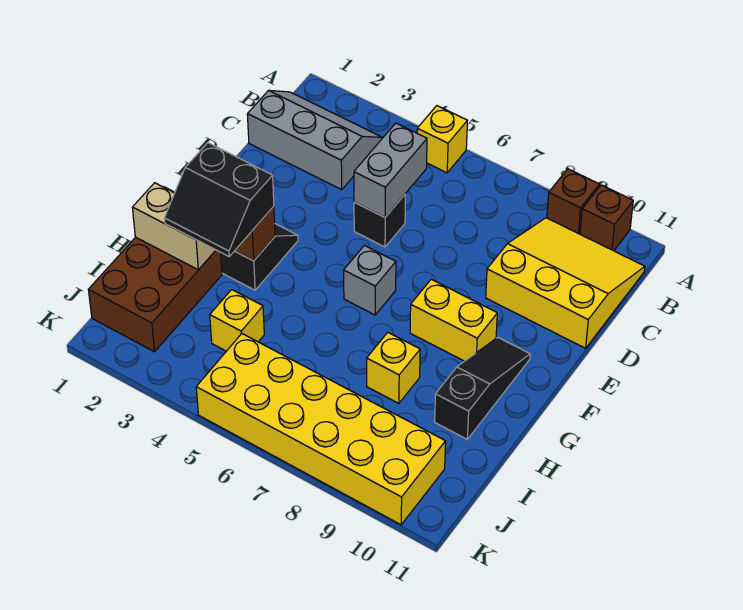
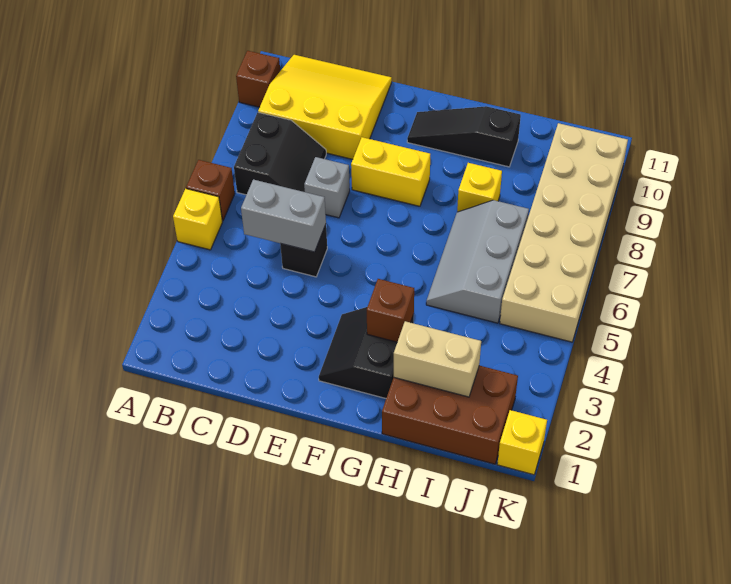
brown brick A9 level 1 -> brown brick A6 level 1
grey slope B1:C3 level 1 top C -> grey slope H5:I7 level 1 top I
yellow slope B9:D11 level 1 top D -> yellow slope B9:D11 level 1 top 9
grey brick F6 level 1 -> grey brick D7 level 1
yellow brick F8:F9 level 1 -> yellow brick E8:F8 level 1
black slope G2:H3 level 3 top G -> black slope B7:C8 level 1 top B
tan brick H1:H2 level 2 -> tan brick H2:I2 level 2
yellow brick I4 level 1 -> yellow brick K1 level 1
yellow brick J5:K10 level 1 -> tan brick J5:K10 level 1

